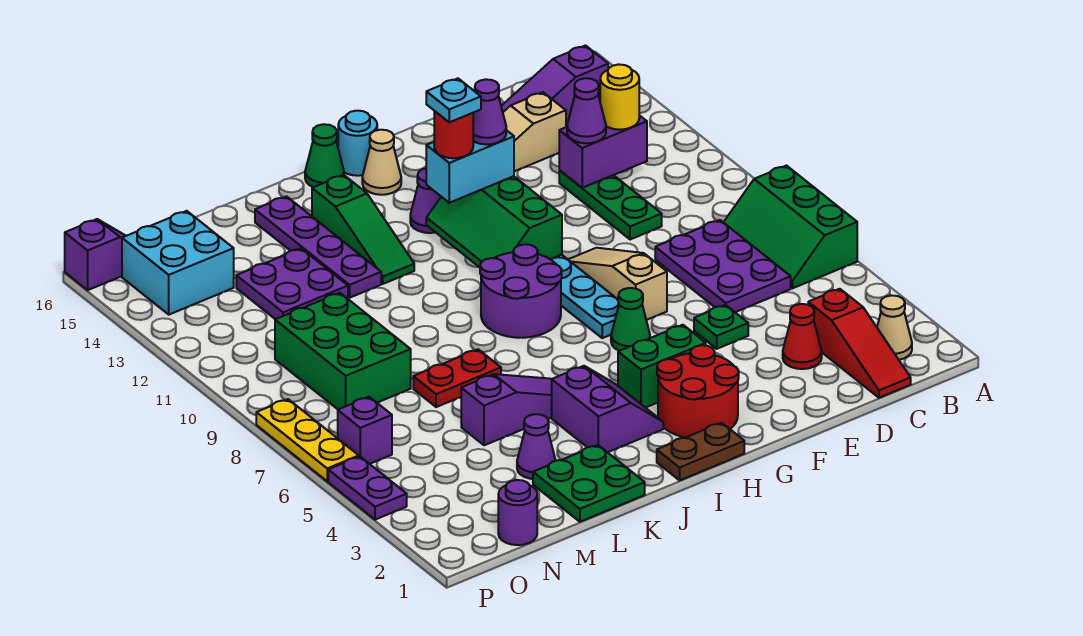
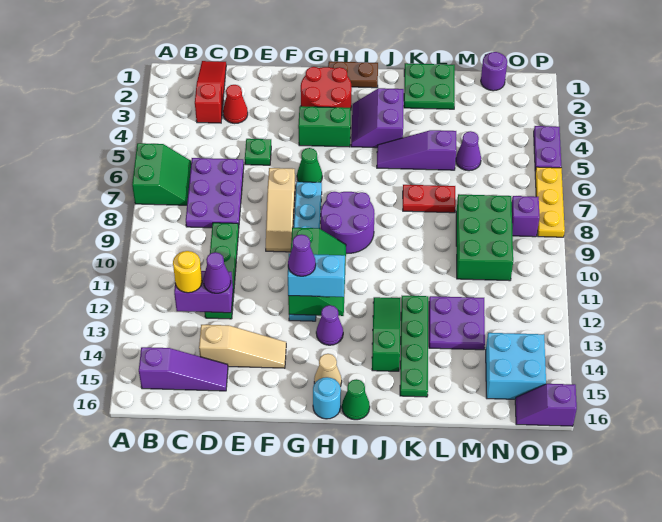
green slope A6:B8 level 1 top A -> green slope A6:B7 level 1 top A
tan cone B2 level 1 -> none
green plate D10:D12 level 1 -> green plate D9:D12 level 1
red round brick H12 level 4 -> none
cyan plate H12 level 5 -> none
purple plate K12:K15 level 1 -> green plate K12:K15 level 1
purple cone L3 level 1 -> purple cone M5 level 1
purple brick O6 level 1 -> purple brick O8 level 1

